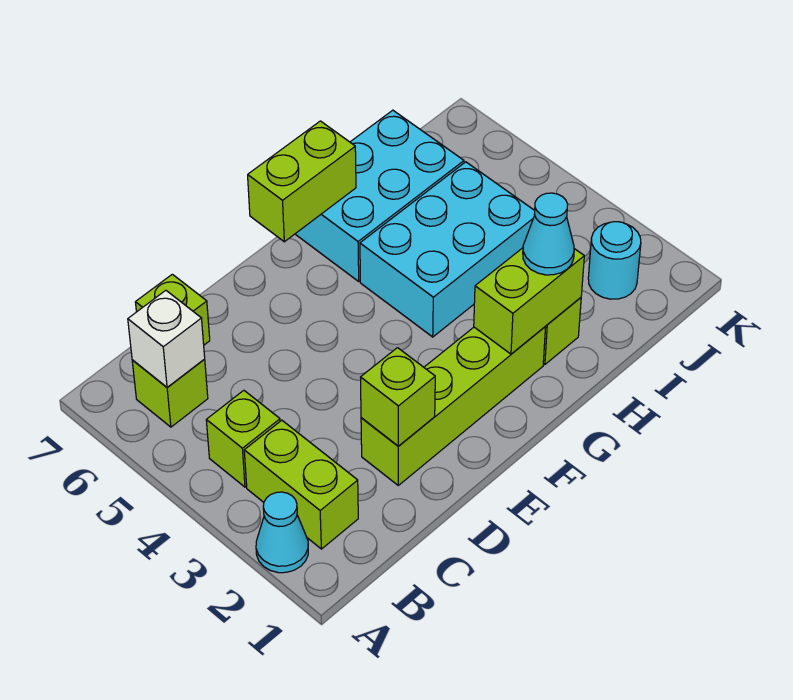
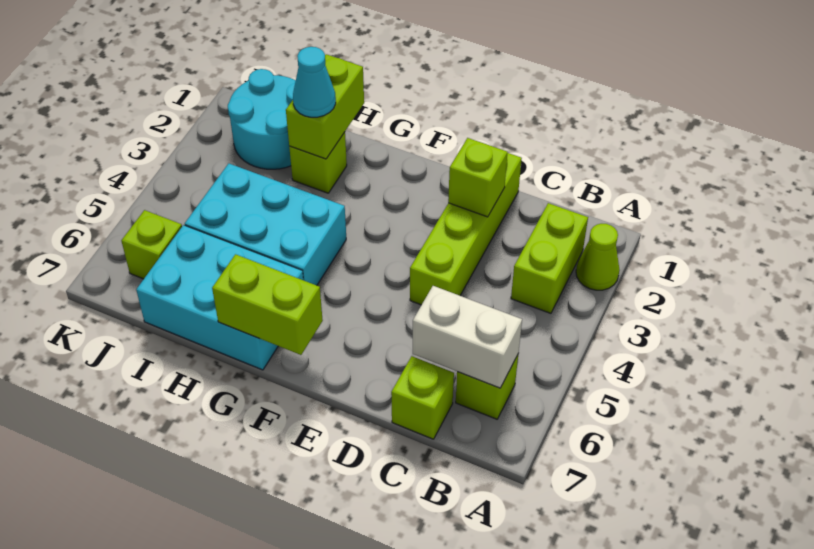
cyan cone A2 level 1 -> lime cone A2 level 1
lime brick B4 level 1 -> lime brick J6 level 1
white brick B6 level 2 -> white brick B6:C6 level 2
lime brick D2:G2 level 1 -> lime brick D1:D4 level 1
lime brick G2:H2 level 2 -> lime brick H1:H2 level 2
cyan round brick J2 level 1 -> cyan round brick I1:J2 level 1

